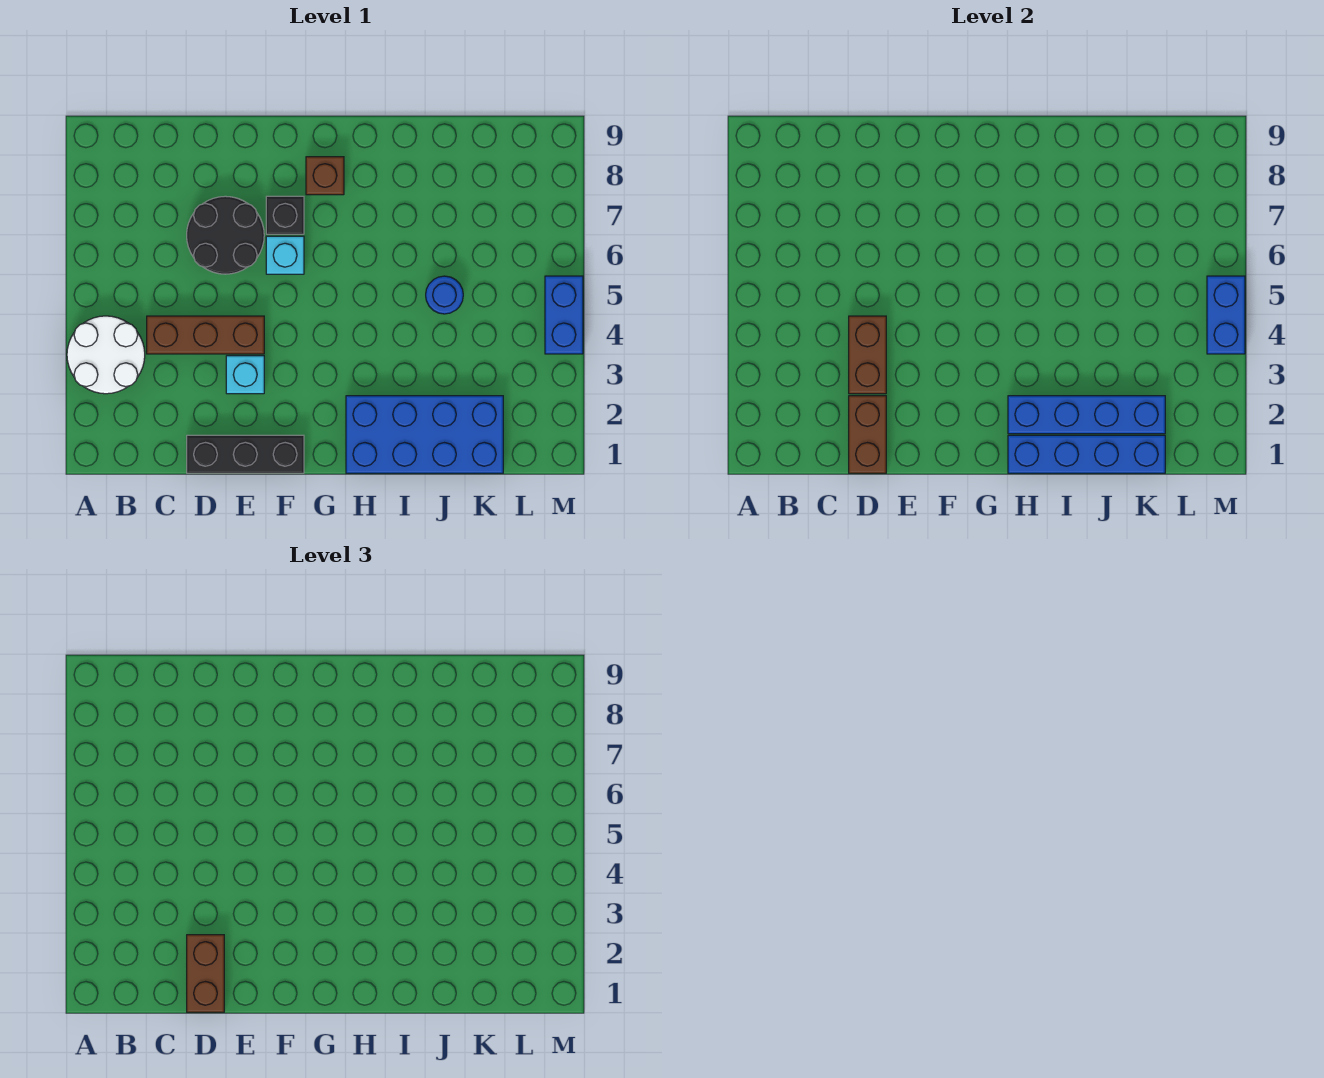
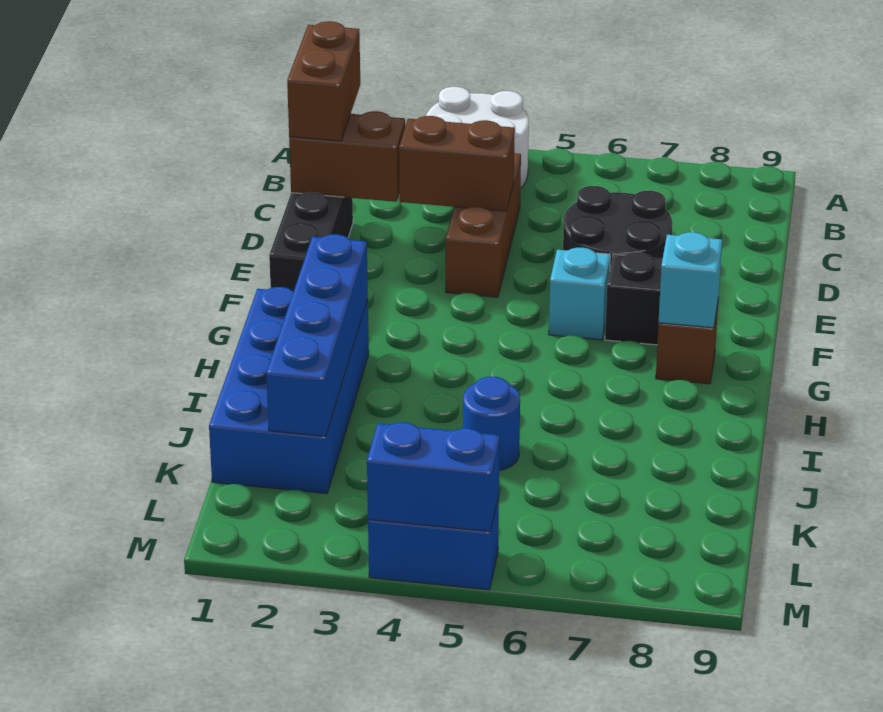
brown brick D1:D2 level 3 -> brown brick C1:D1 level 3
cyan brick E3 level 1 -> cyan brick G8 level 2
blue brick H1:K1 level 2 -> none

